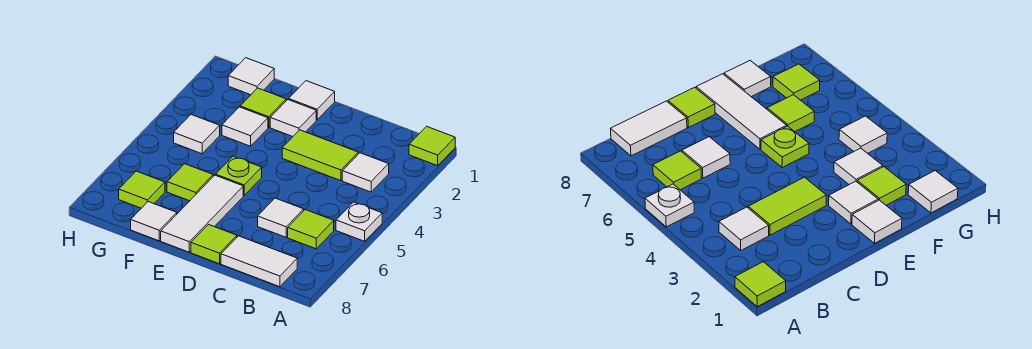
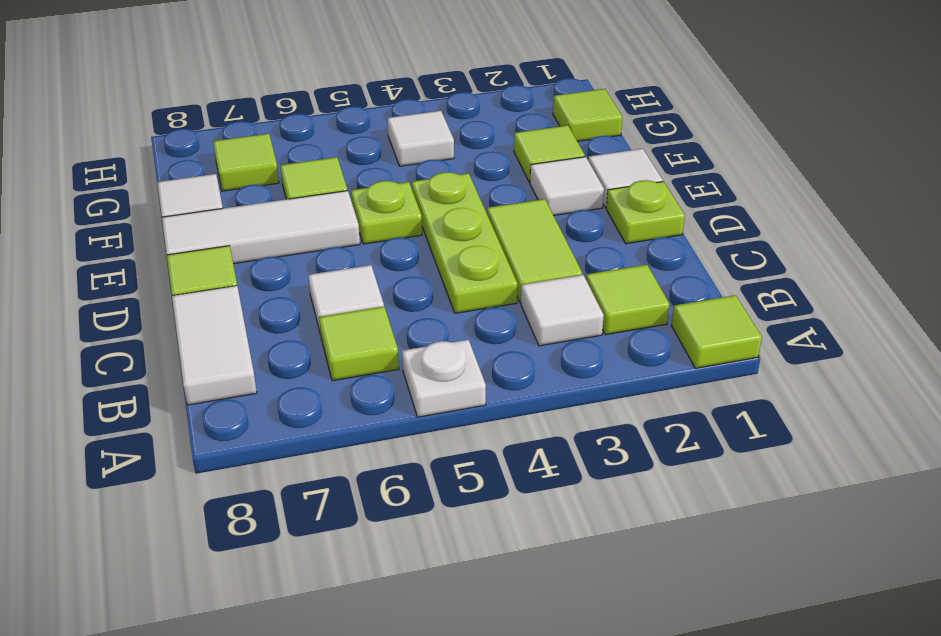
none -> lime tile B2 level 1
none -> lime plate C4:E4 level 1
none -> lime plate D1 level 1
white tile F3 level 1 -> none
white tile G1 level 1 -> lime tile G1 level 1

